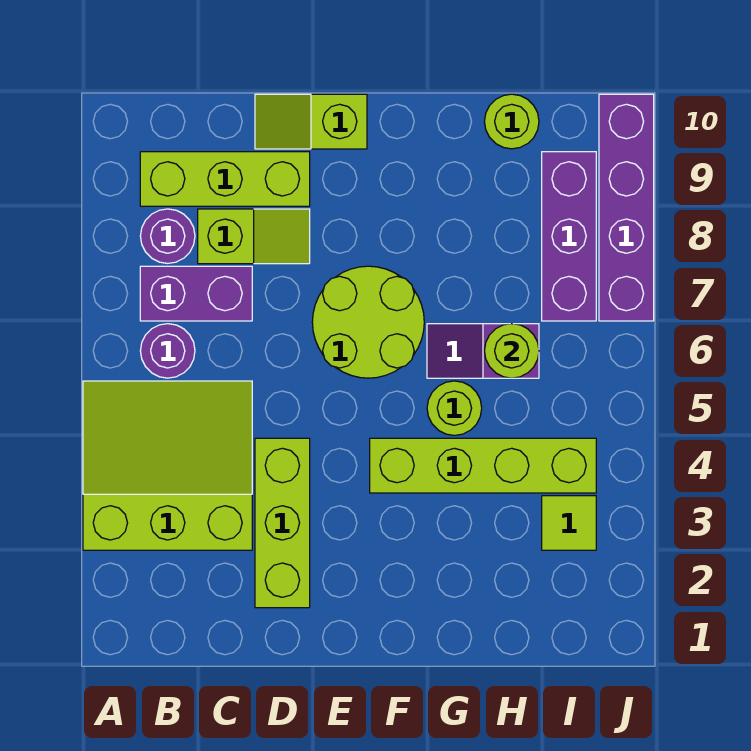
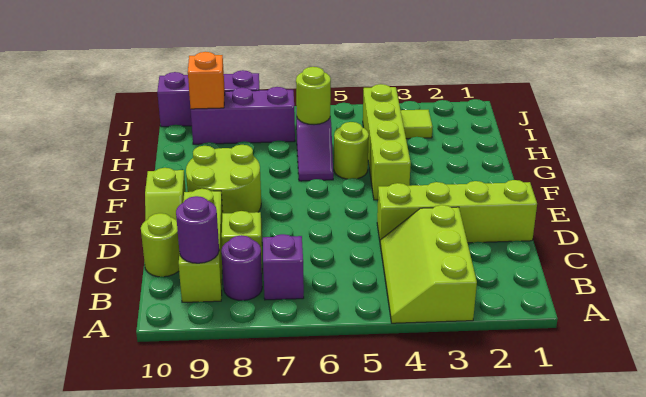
lime slope A3:C5 level 1 top 3 -> lime slope A3:C4 level 1 top 3
purple round brick B6 level 1 -> purple round brick B9 level 2
purple brick B7:C7 level 1 -> purple brick B7 level 1
lime brick D2:D4 level 1 -> lime brick D1:D4 level 1
lime round brick E6:F7 level 1 -> lime round brick E8:F9 level 1
lime round brick H10 level 1 -> lime round brick C10 level 1
none -> orange brick I9 level 2
purple brick J7:J10 level 1 -> purple brick J8:J10 level 1

